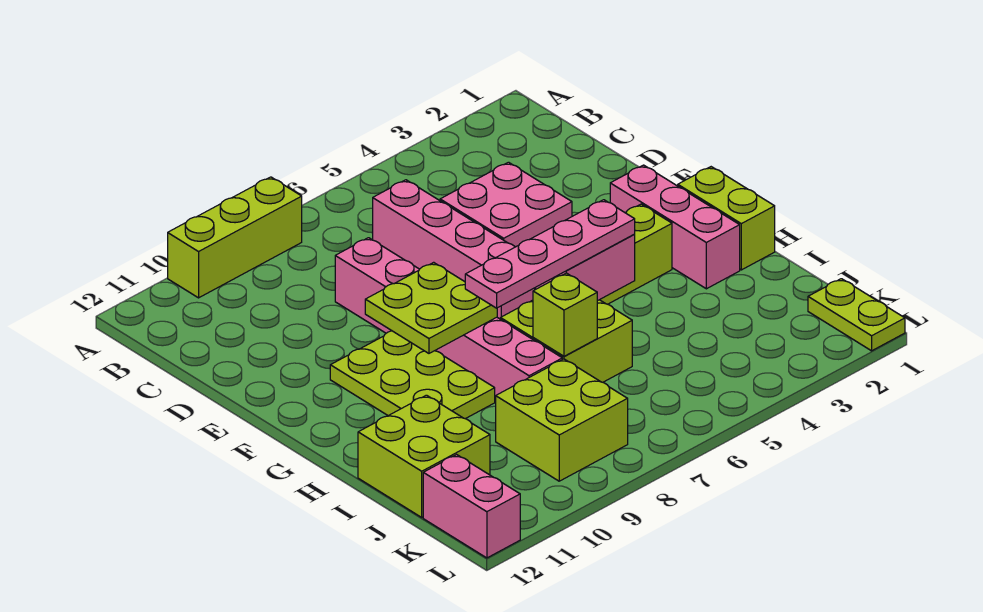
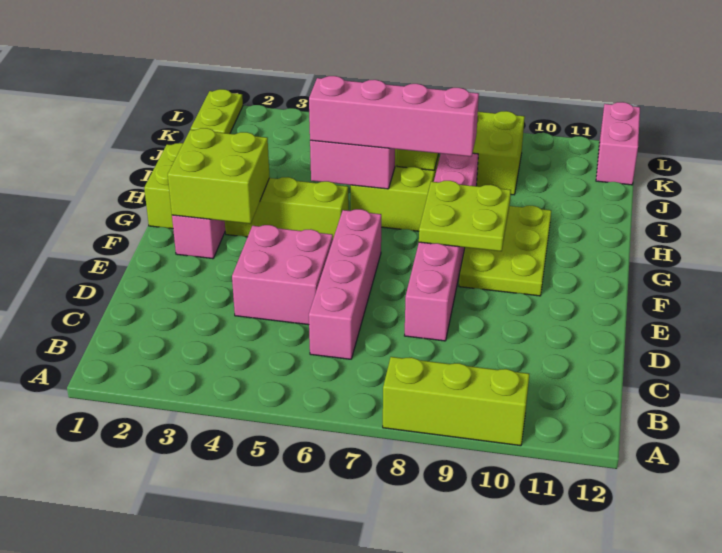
pink plate H5:H8 level 3 -> pink brick H5:H8 level 3
lime brick I11:J12 level 1 -> lime brick F2:G3 level 2

